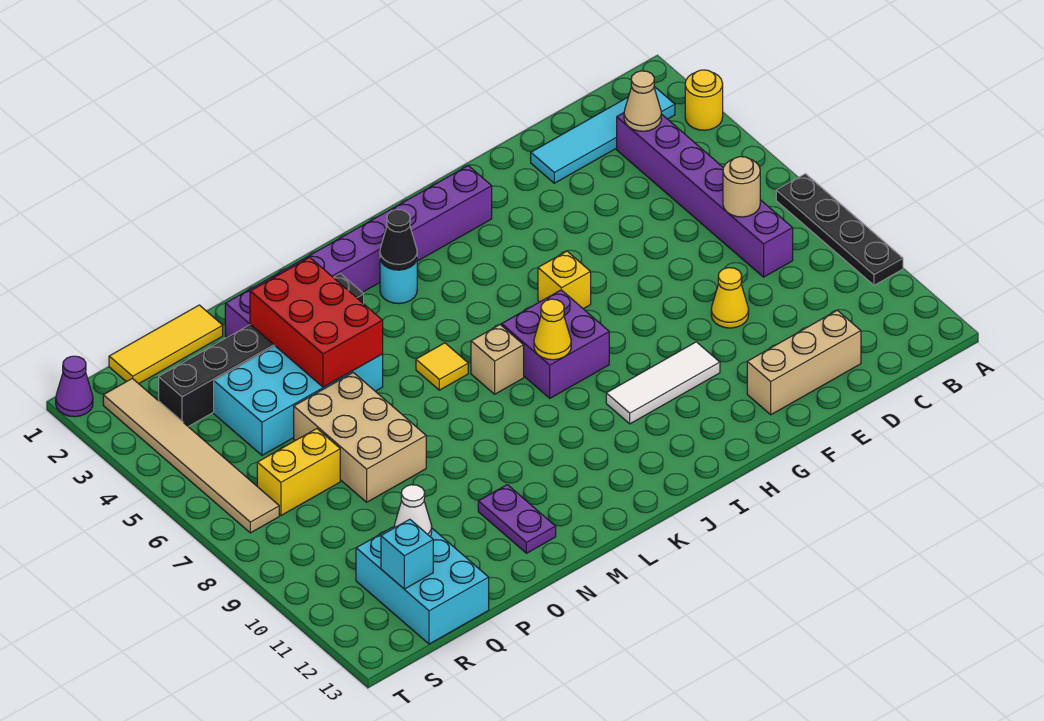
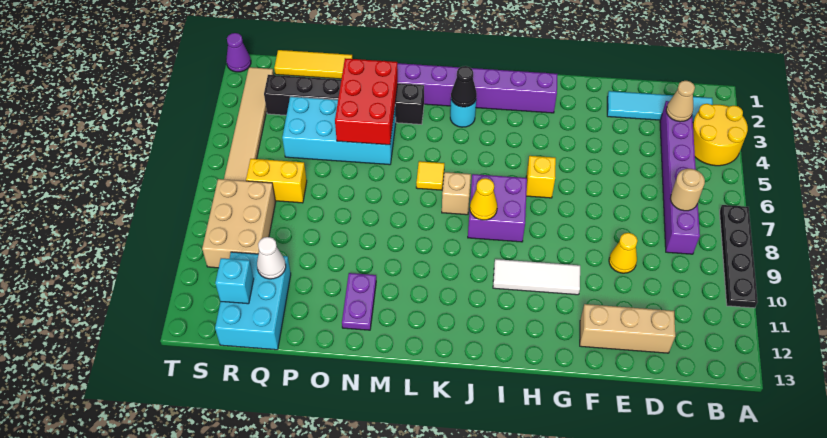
yellow round brick A3 level 1 -> yellow round brick A3:B4 level 1
tan brick O6:P8 level 1 -> tan brick R8:S10 level 1

